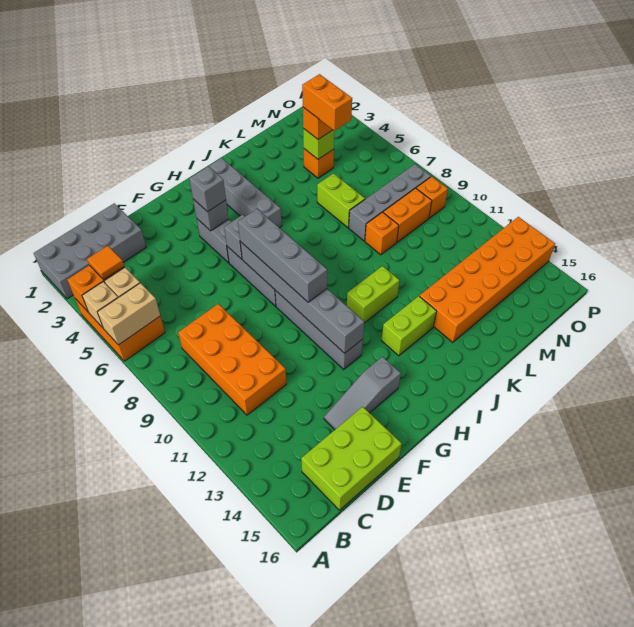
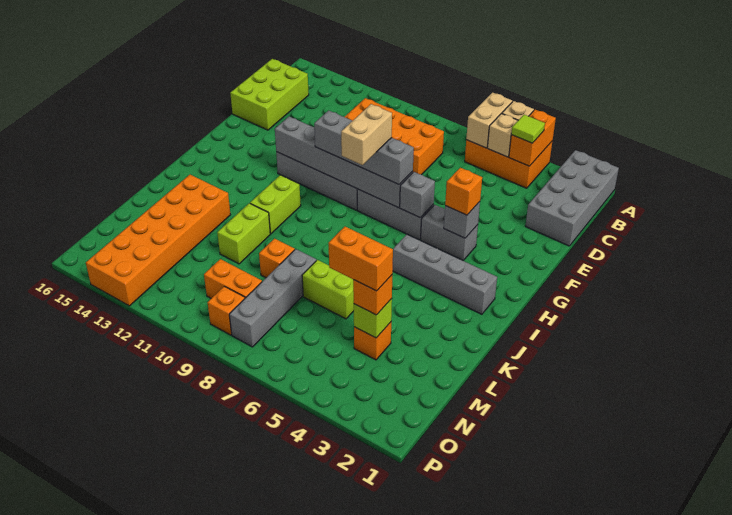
orange tile B4 level 3 -> lime tile B4 level 3
grey slope E14:G14 level 1 top G -> none
grey brick G4 level 3 -> orange brick G4 level 3
none -> tan brick G8:H8 level 4
lime brick I13:J13 level 1 -> lime brick K11:L11 level 1
orange brick M9:N9 level 1 -> orange brick N9:N10 level 1

